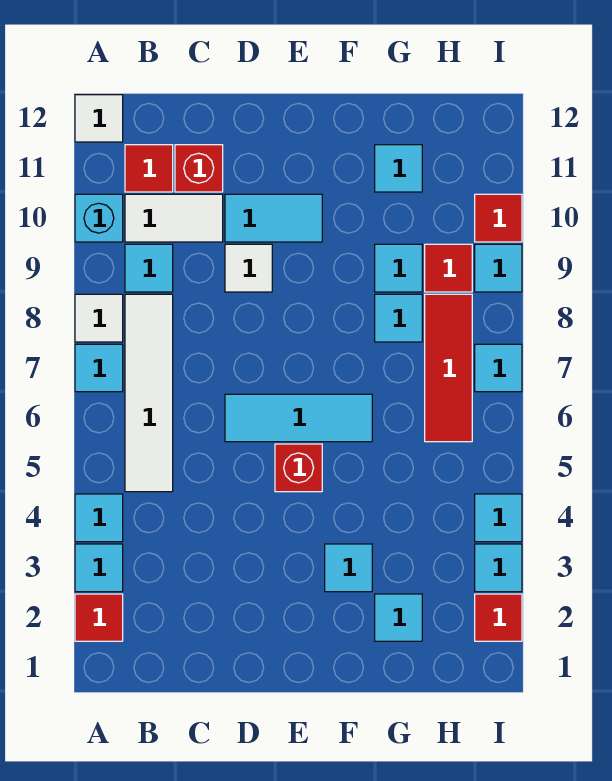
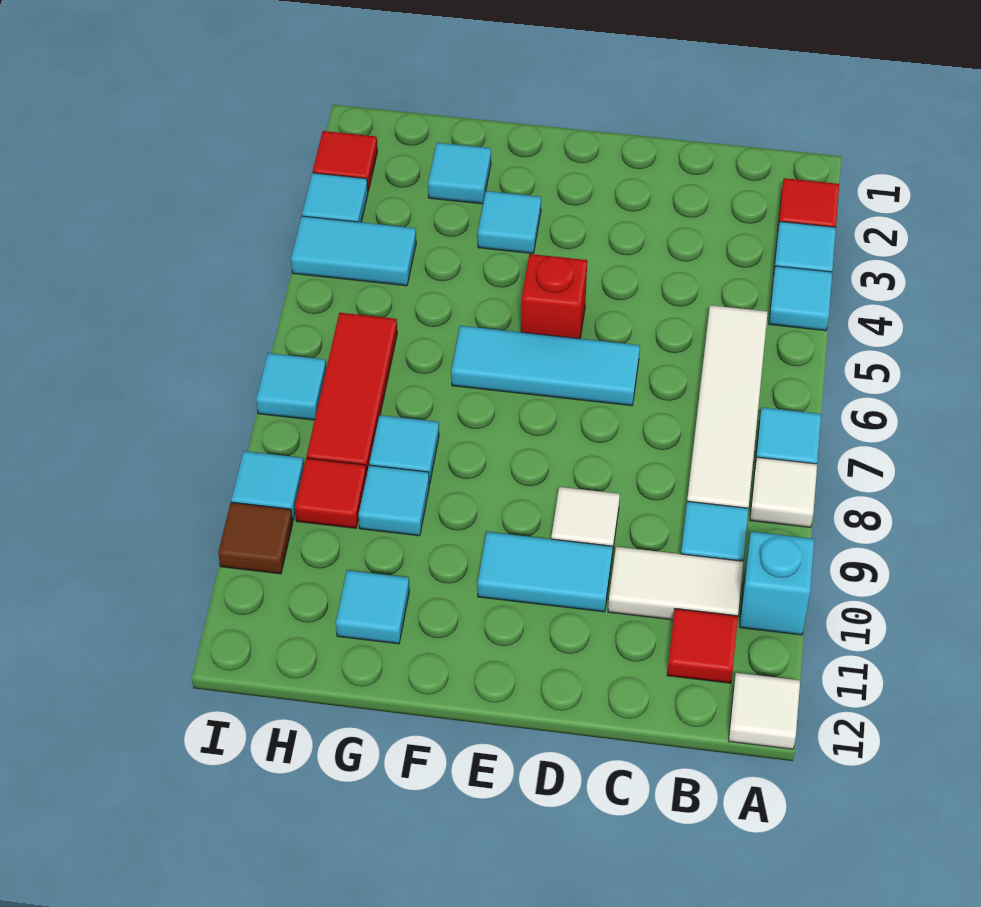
red brick C11 level 1 -> none
cyan tile I4 level 1 -> cyan tile H4:I4 level 1
red tile I10 level 1 -> brown tile I10 level 1

